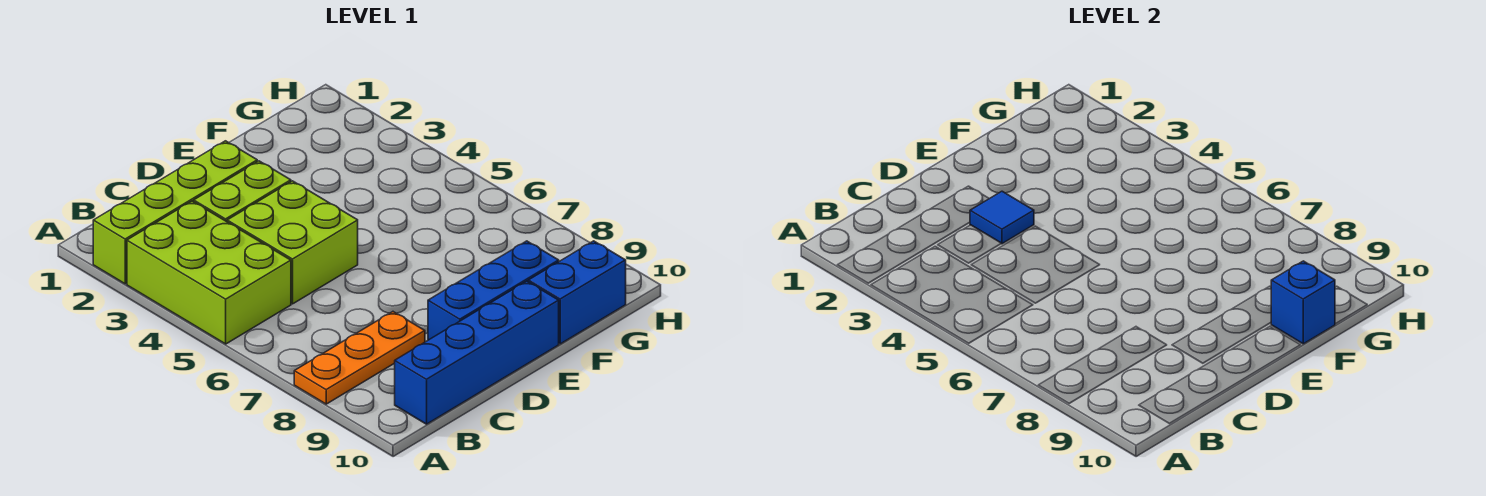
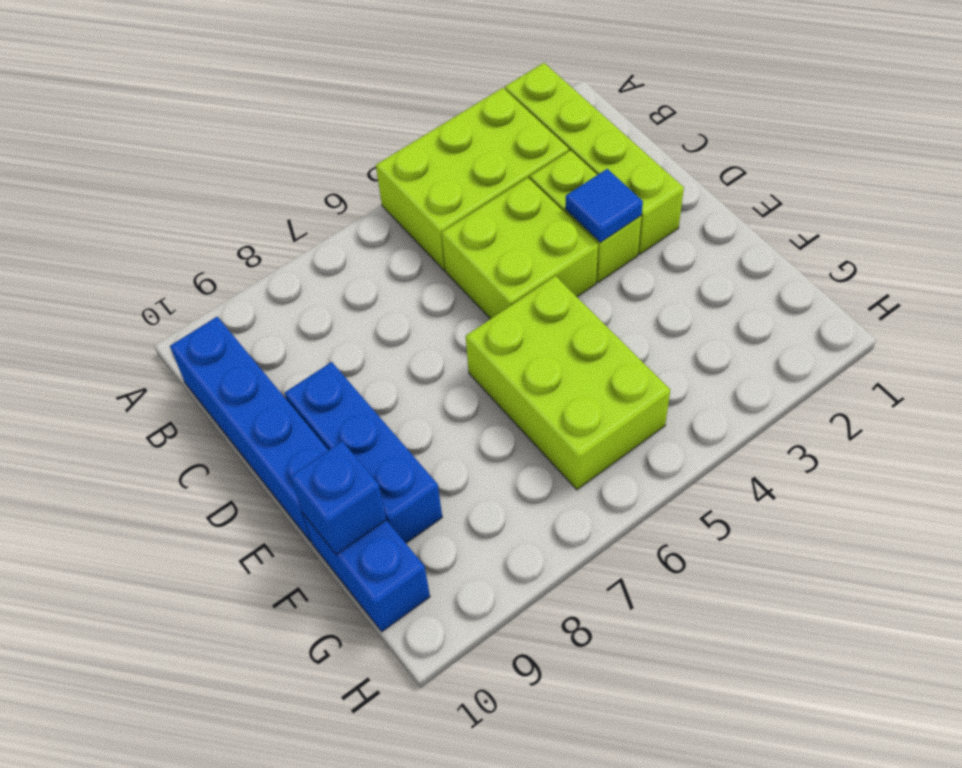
orange plate A8:C8 level 1 -> none
none -> lime brick E5:G6 level 1

